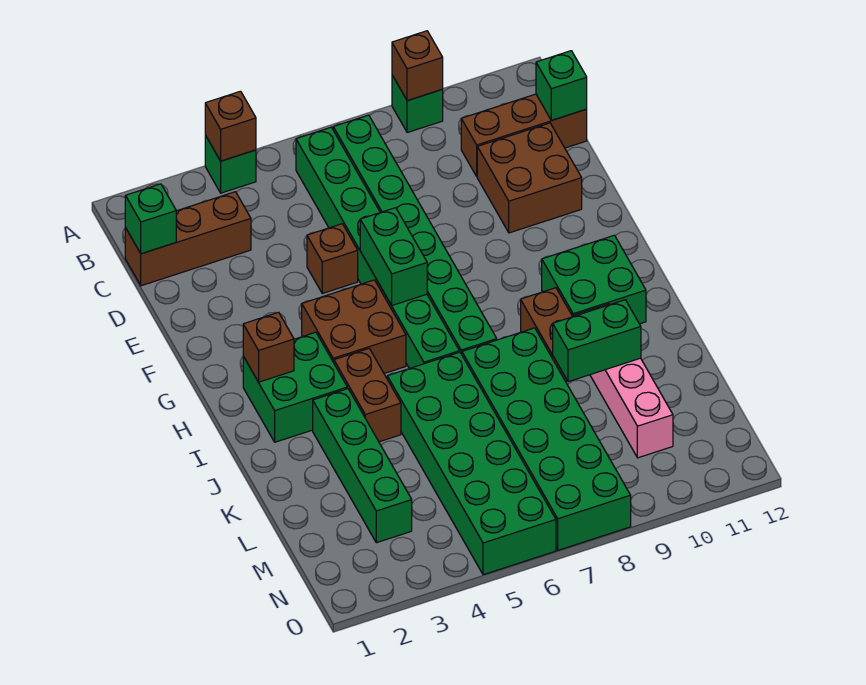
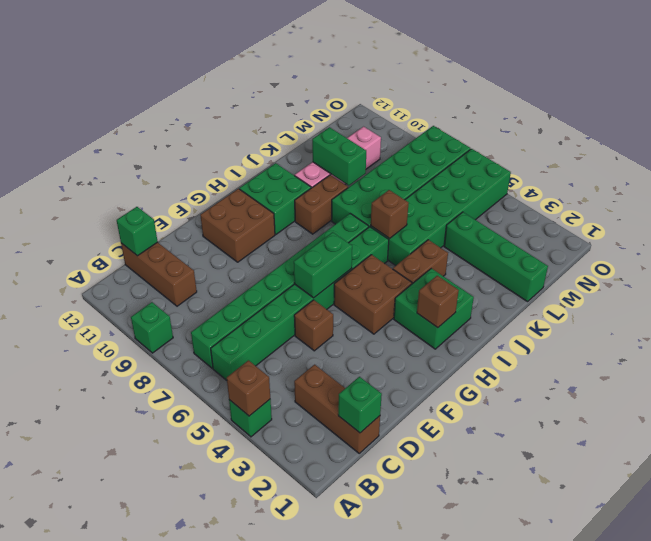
brown brick A9 level 2 -> brown brick J6 level 2
brown brick D10:E11 level 1 -> brown brick F10:G11 level 1
green brick J3:M3 level 1 -> green brick L1:L4 level 1

